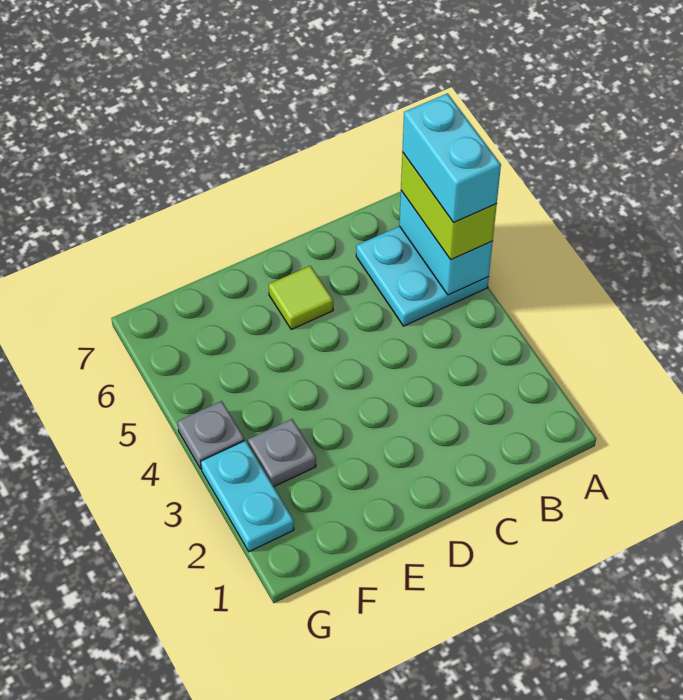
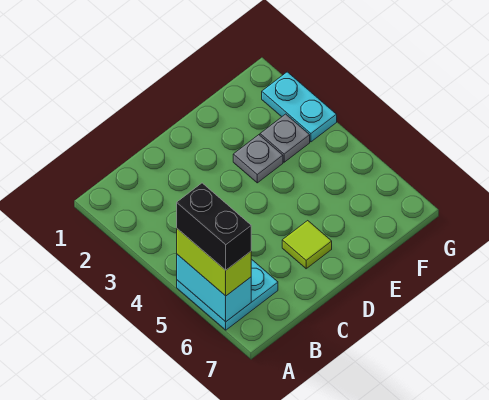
cyan brick A5:A6 level 4 -> black brick A5:A6 level 4
grey plate G4 level 1 -> grey plate E3 level 1

